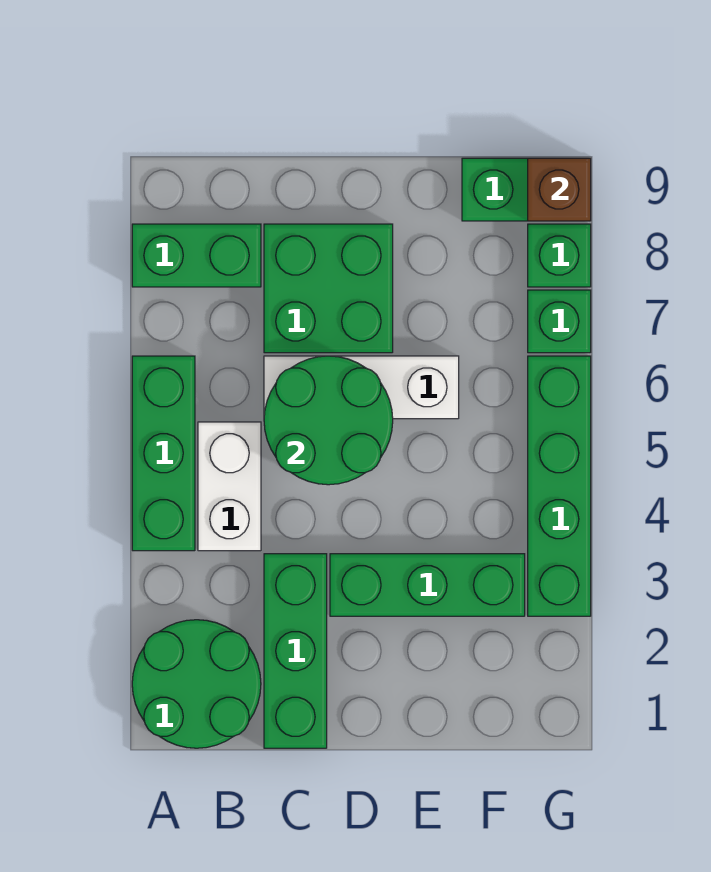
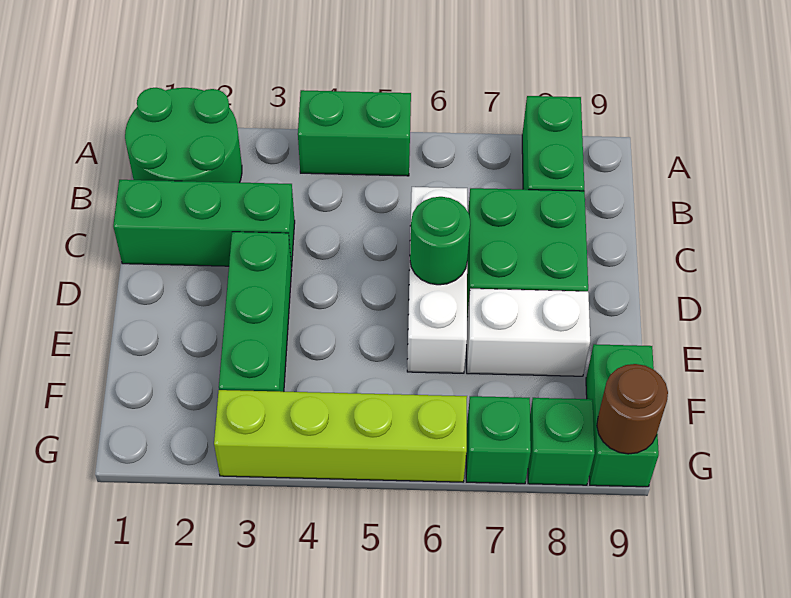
green brick A4:A6 level 1 -> green brick A4:A5 level 1
white brick B4:B5 level 1 -> white brick E7:E8 level 1
green round brick C5:D6 level 2 -> green round brick D6 level 2
green brick G3:G6 level 1 -> lime brick G3:G6 level 1
brown brick G9 level 2 -> brown round brick G9 level 2

